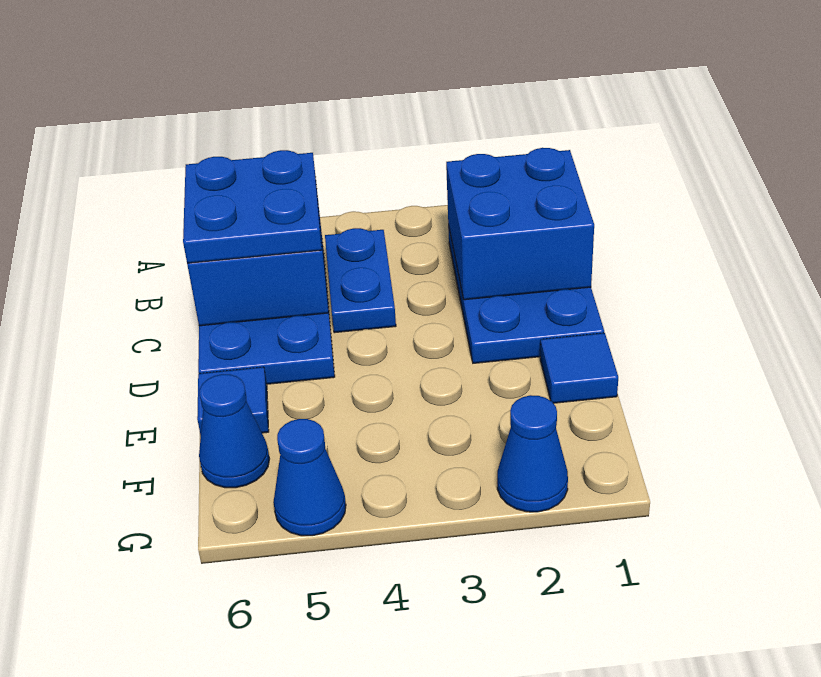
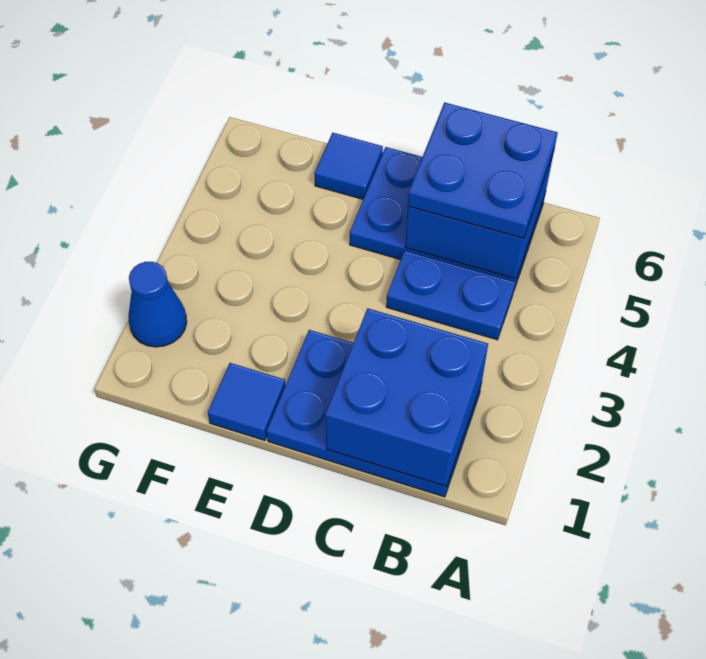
blue cone F6 level 1 -> none
blue cone G5 level 1 -> none

